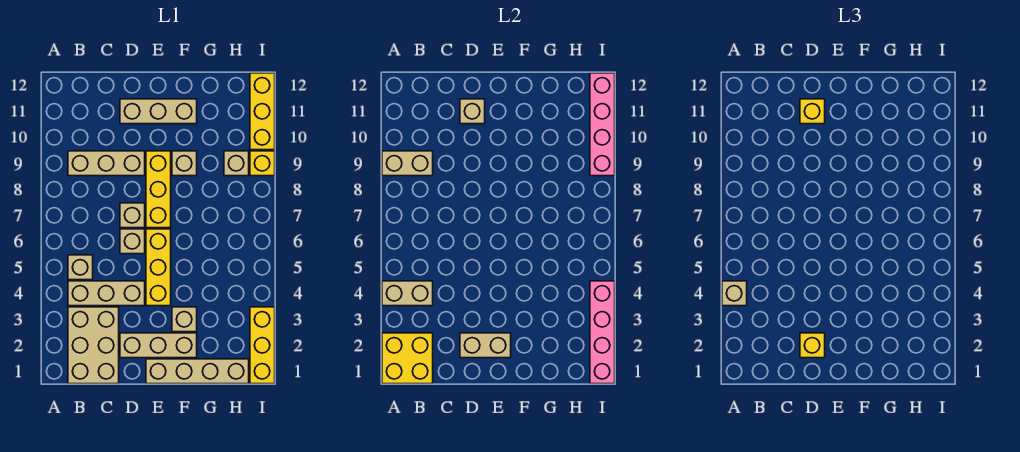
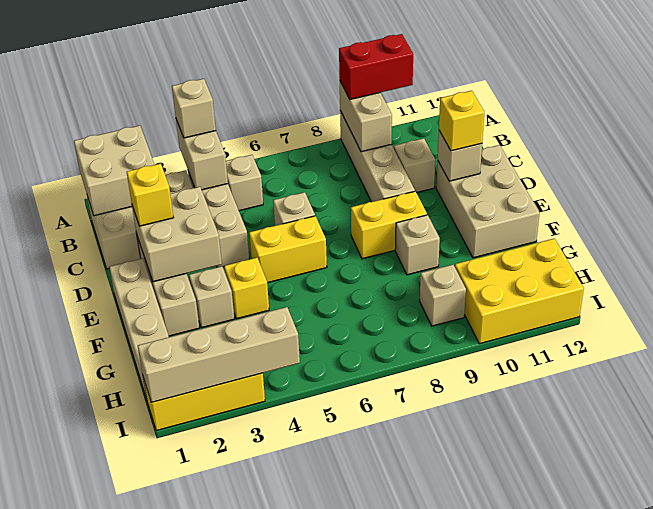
yellow brick A1:B2 level 2 -> tan brick A1:B2 level 2
none -> red brick A9:A10 level 3
tan brick B9:D9 level 1 -> tan brick A9:D9 level 1
tan brick D2:E2 level 2 -> tan brick D2:E3 level 2
tan brick D7 level 1 -> tan brick C10 level 1
tan brick D11:F11 level 1 -> tan brick D11:F12 level 1
yellow brick E4:E6 level 1 -> yellow brick E5:E6 level 1
yellow brick E7:E9 level 1 -> yellow brick E8:E9 level 1
pink brick I1:I4 level 2 -> tan brick I1:I4 level 2
yellow brick I9 level 1 -> yellow brick F4 level 1
pink brick I9:I12 level 2 -> none
yellow brick I10:I12 level 1 -> yellow brick H10:I12 level 1

